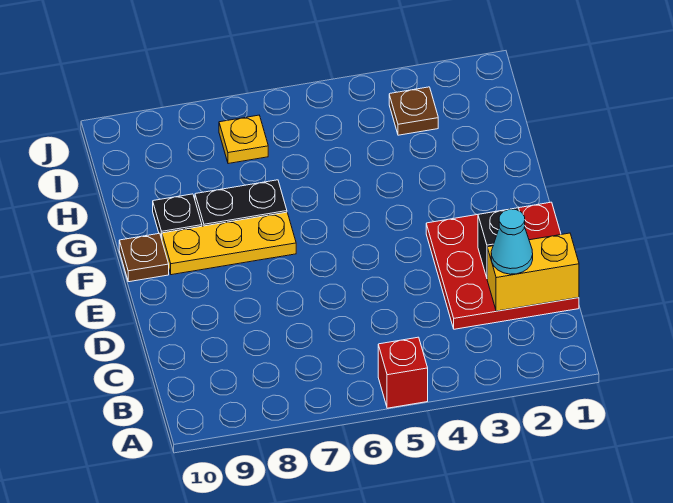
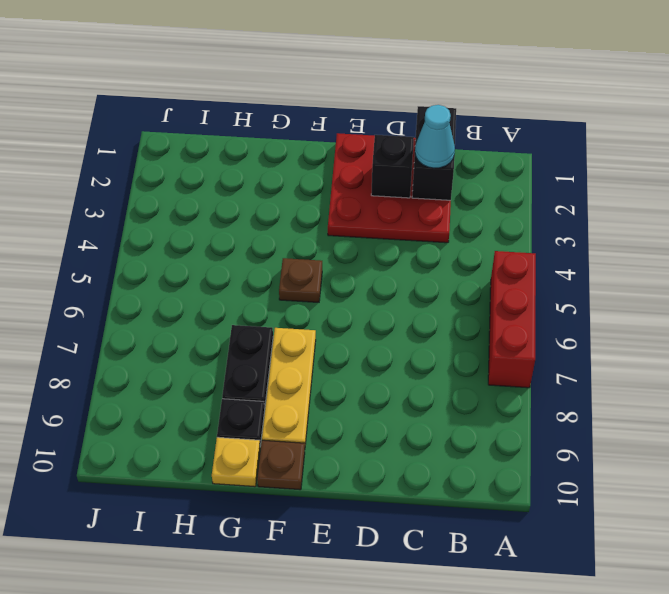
red brick A5 level 1 -> red brick A5:A7 level 1
yellow brick C1:C2 level 2 -> black brick C1:C2 level 2
brown plate I3 level 1 -> brown plate F5 level 1
yellow plate I7 level 1 -> yellow plate G10 level 1

